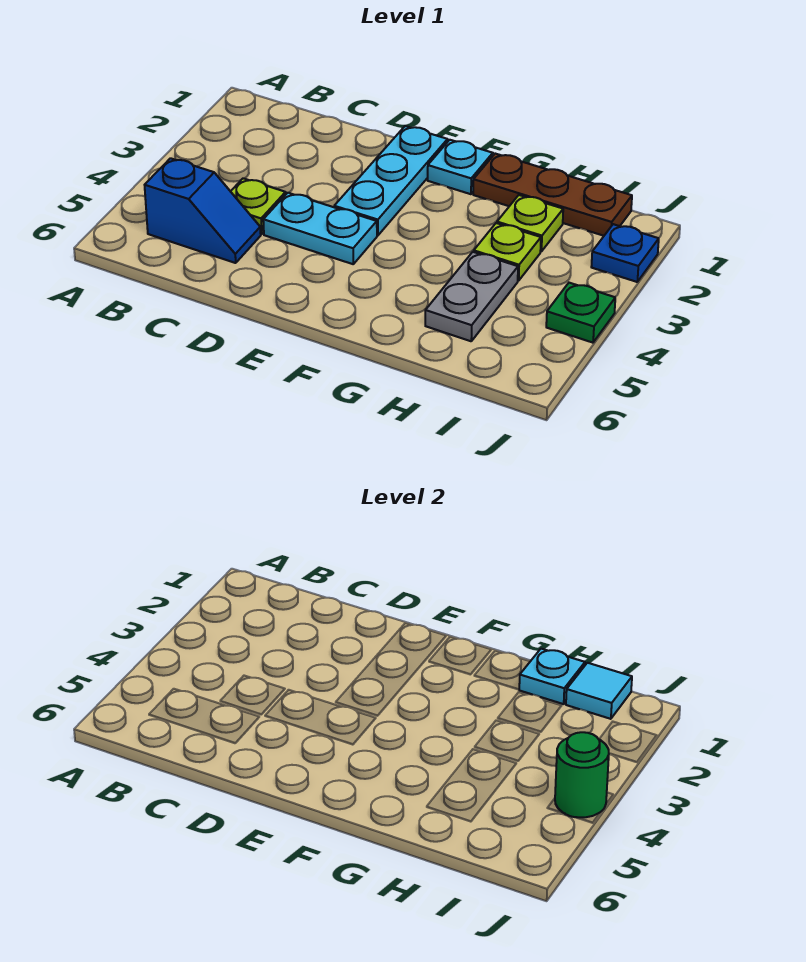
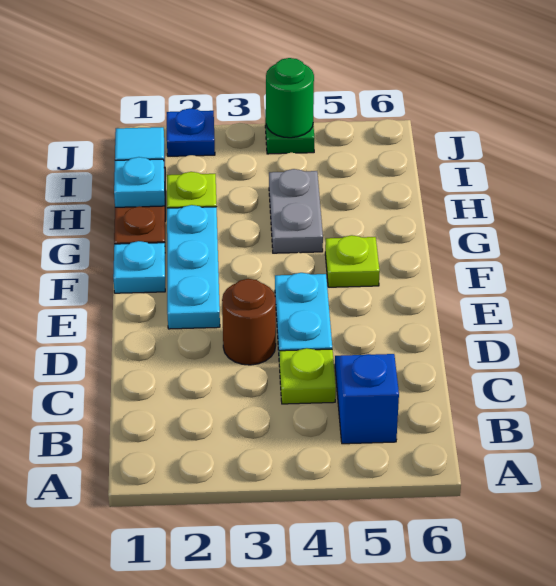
none -> brown round brick D3 level 1
cyan plate E1:E3 level 1 -> cyan plate E2:G2 level 1
lime plate H3 level 1 -> lime plate F5 level 1
grey plate H4:H5 level 1 -> grey plate G4:H4 level 1

